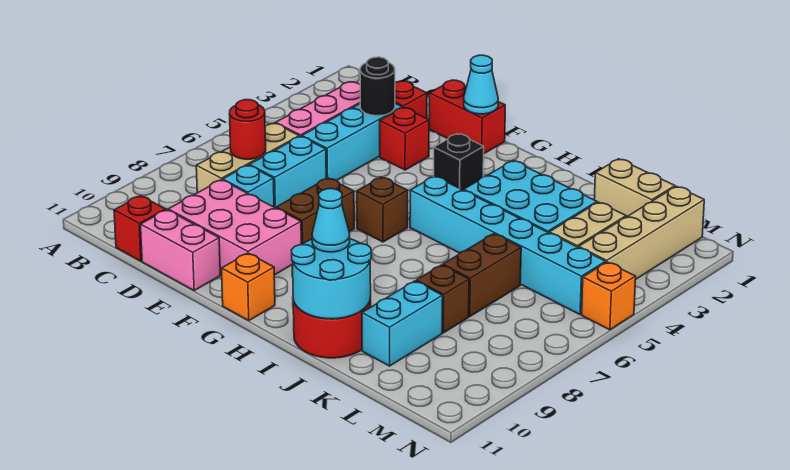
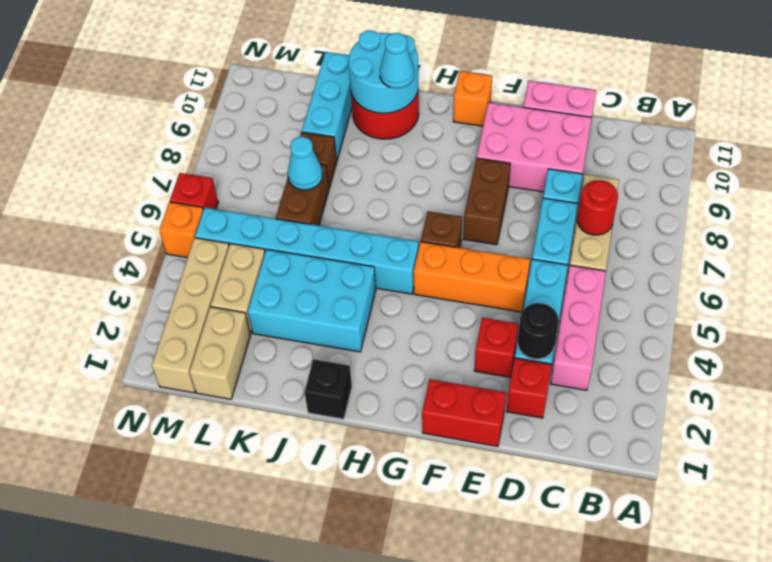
red brick C11 level 1 -> red brick N6 level 1
none -> orange brick E5:G5 level 1
cyan cone F1 level 2 -> cyan cone K7 level 2
black brick G3 level 1 -> black brick I1 level 1
tan brick K1:L1 level 1 -> tan brick L1:L2 level 1
cyan brick K9:K10 level 1 -> cyan brick K9:K11 level 1

